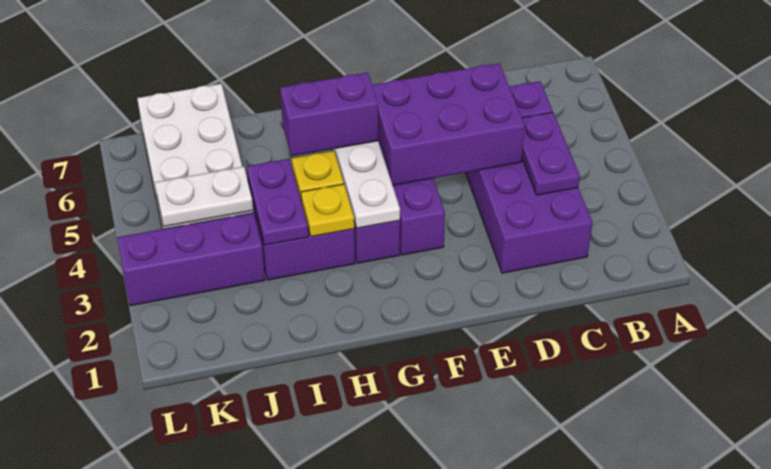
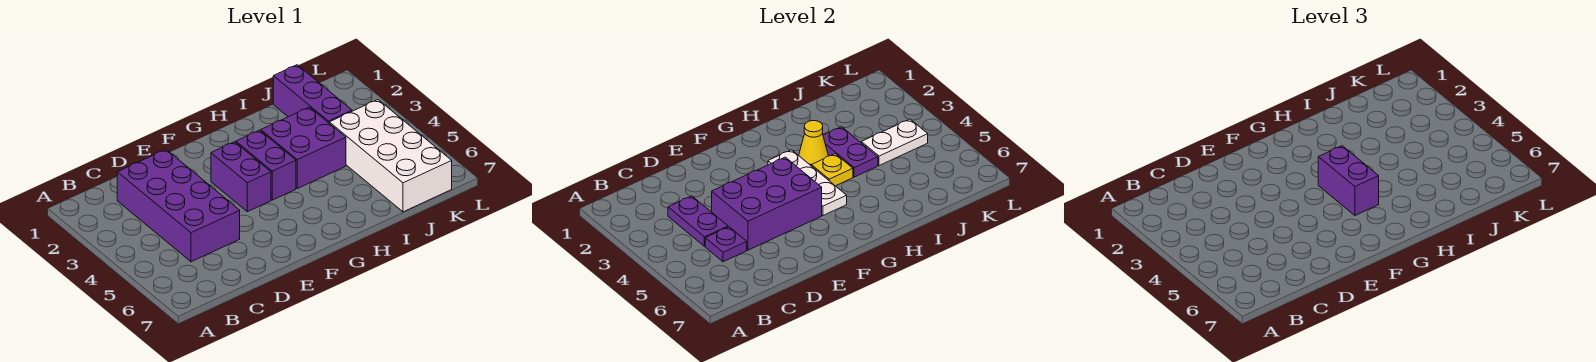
purple brick G5:H5 level 3 -> purple brick G4:G5 level 3
yellow plate H3 level 2 -> yellow cone H3 level 2
purple brick J3:L3 level 1 -> purple brick J1:J3 level 1

